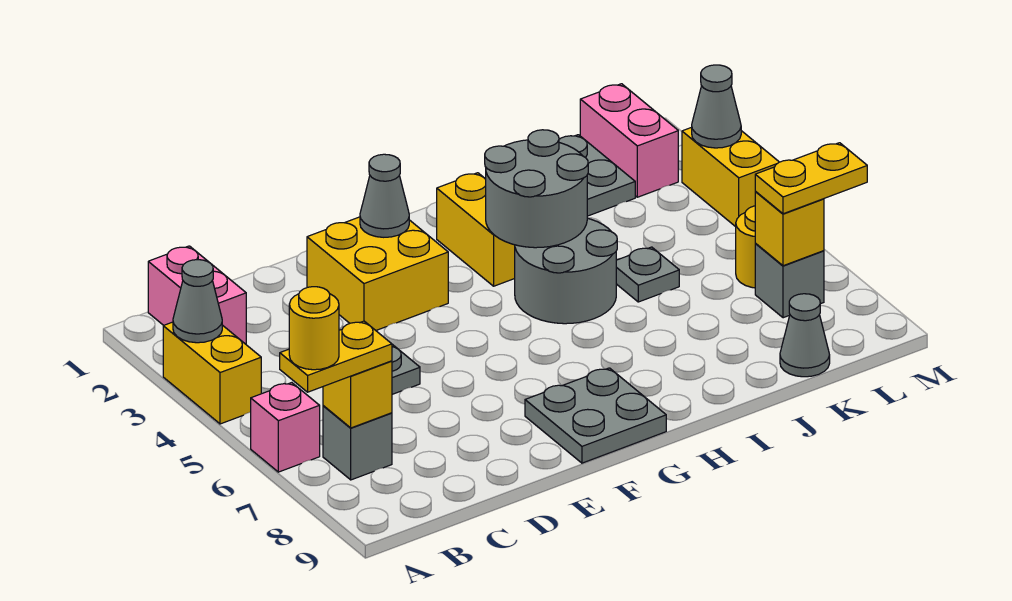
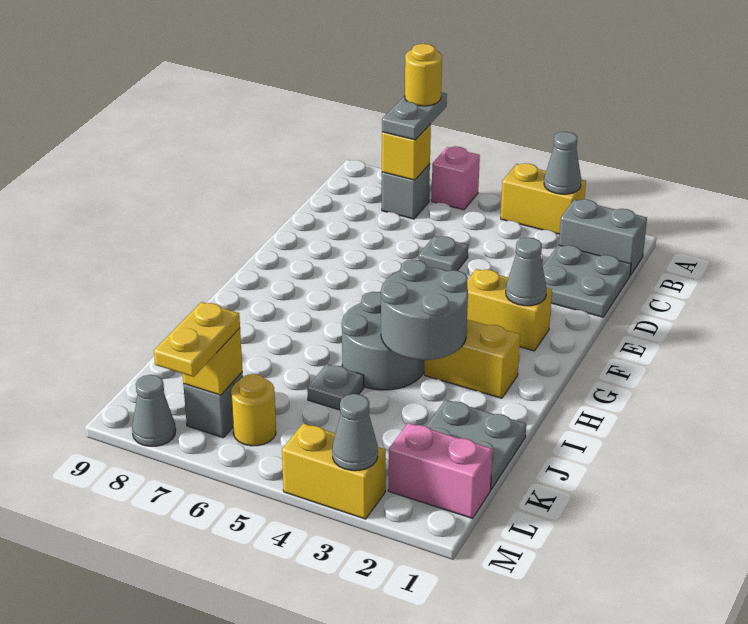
yellow plate A7:B7 level 3 -> grey plate A7:B7 level 3
pink brick B1:B2 level 1 -> grey brick B1:B2 level 1
yellow brick E2:F3 level 1 -> yellow brick F2:F3 level 1
grey plate F8:G9 level 1 -> grey plate C1:D2 level 1
grey cone K9 level 1 -> grey cone M8 level 1

